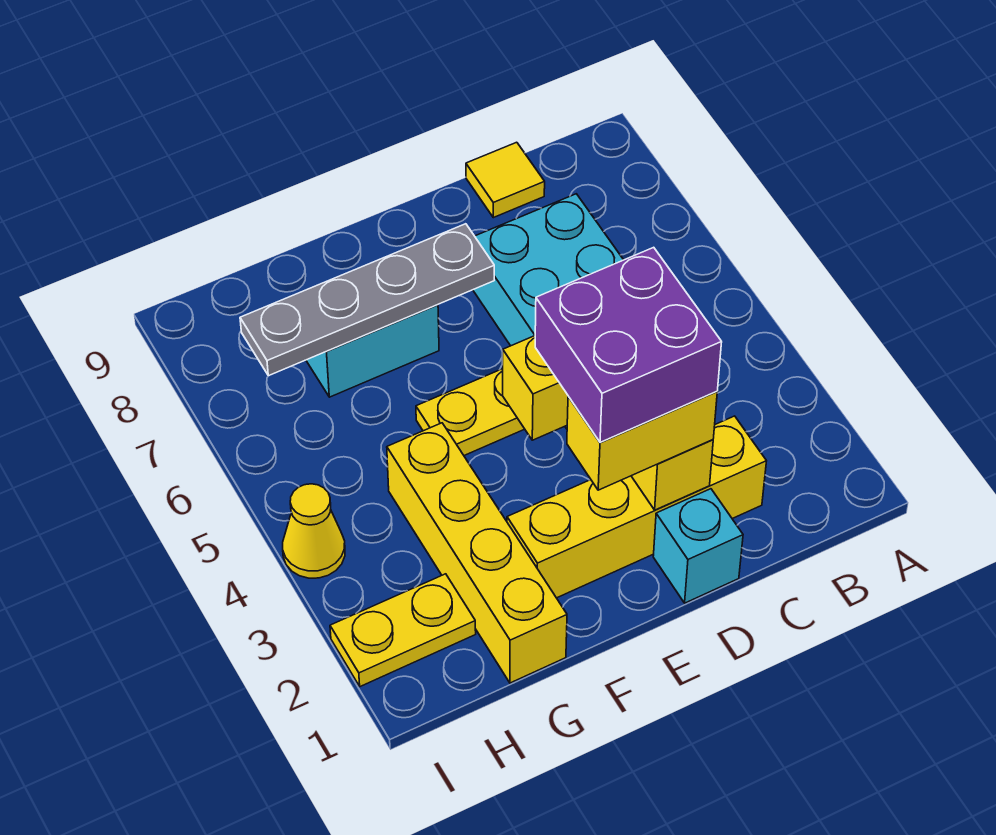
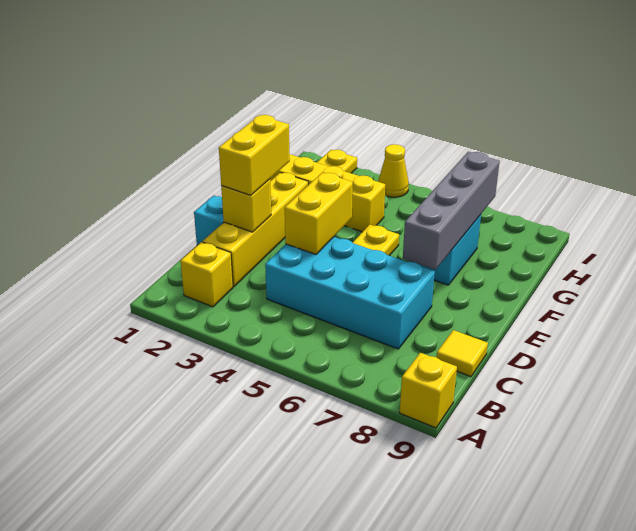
none -> yellow brick A9 level 1
none -> yellow brick B2 level 1
purple brick D2:E3 level 4 -> none
grey plate E7:H7 level 2 -> grey brick E7:H7 level 2

